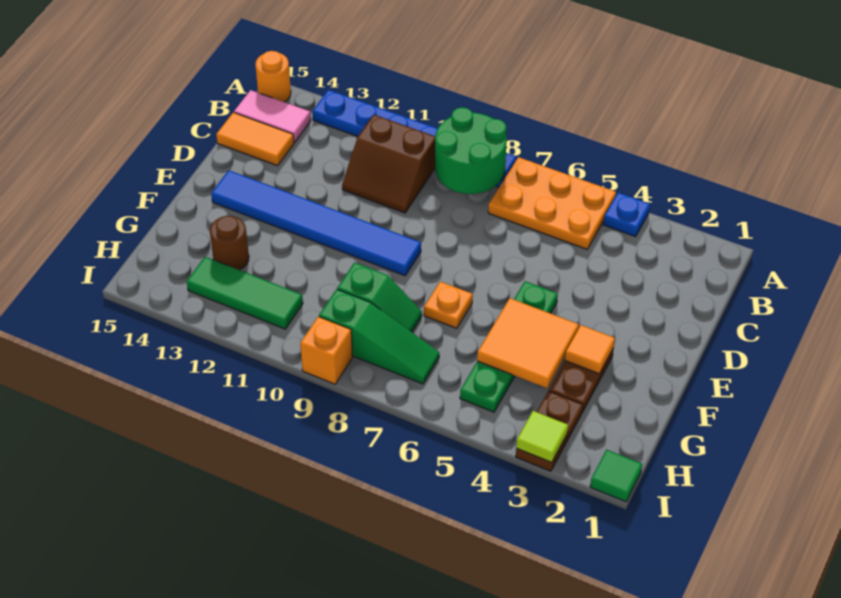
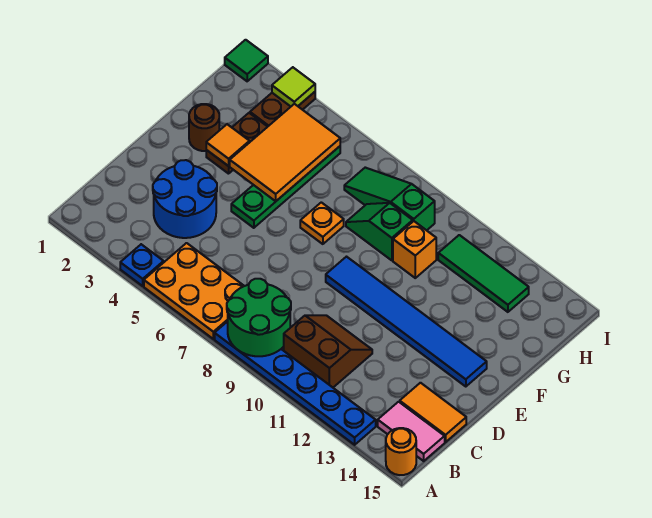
none -> blue round brick C3:D4 level 1
orange tile F4:G5 level 2 -> orange tile F4:H5 level 2
brown round brick G13 level 1 -> brown round brick F2 level 1
orange brick I9 level 1 -> orange brick G10 level 1

